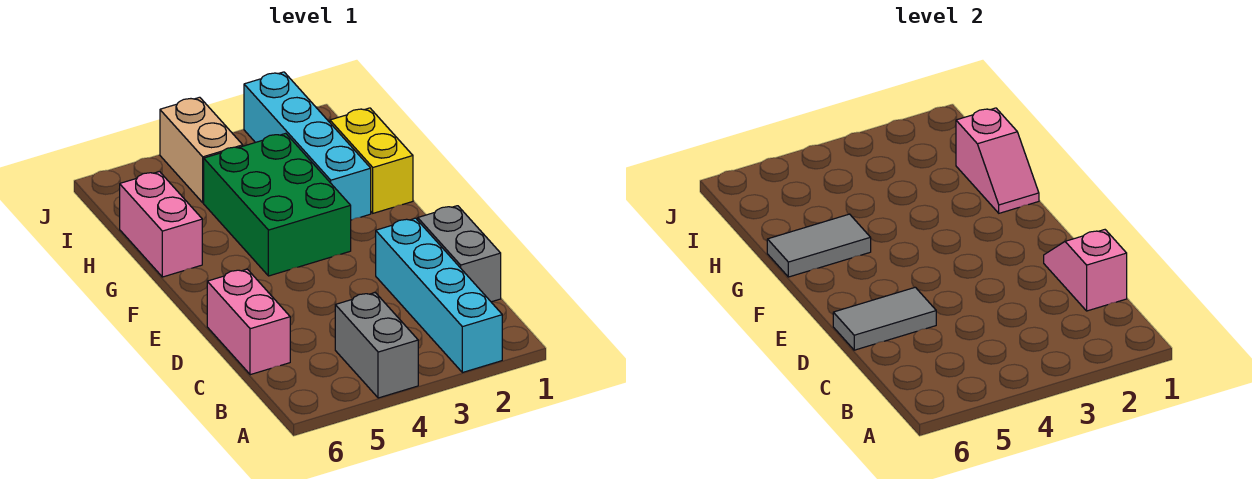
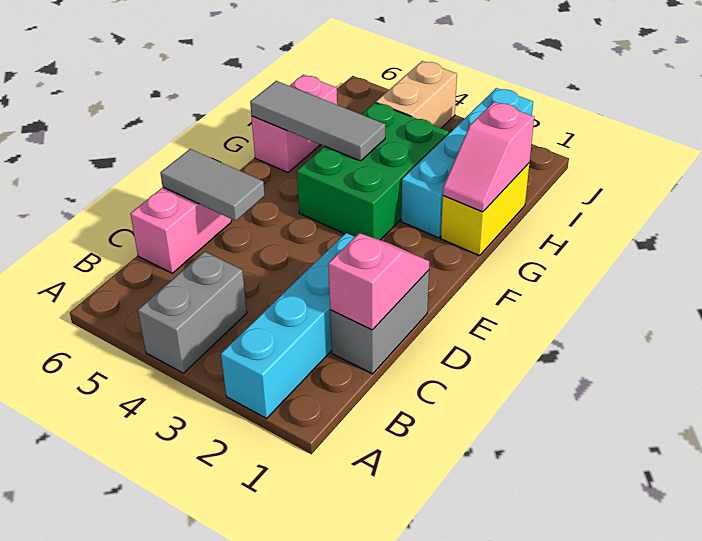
grey tile G5:G6 level 2 -> grey tile G4:G6 level 2

